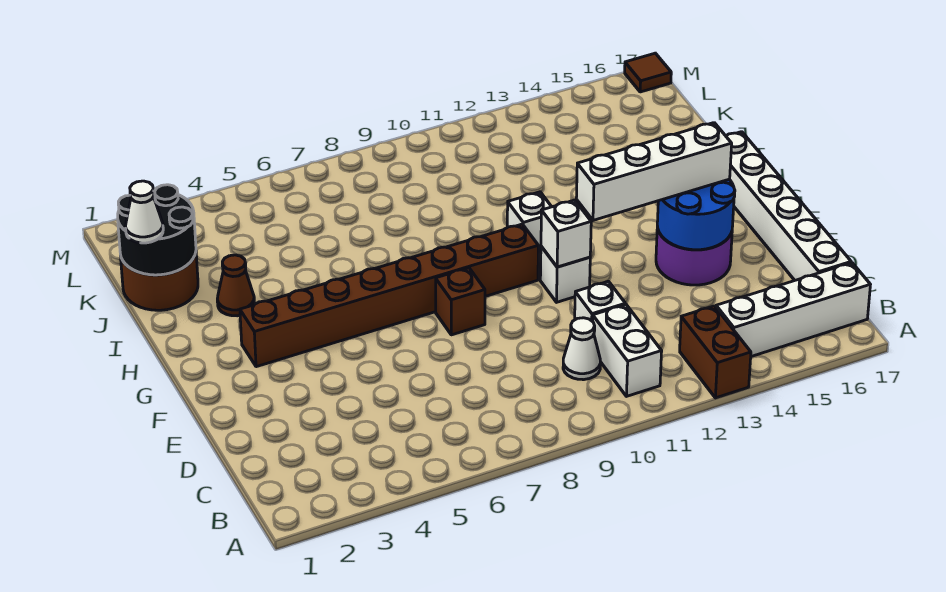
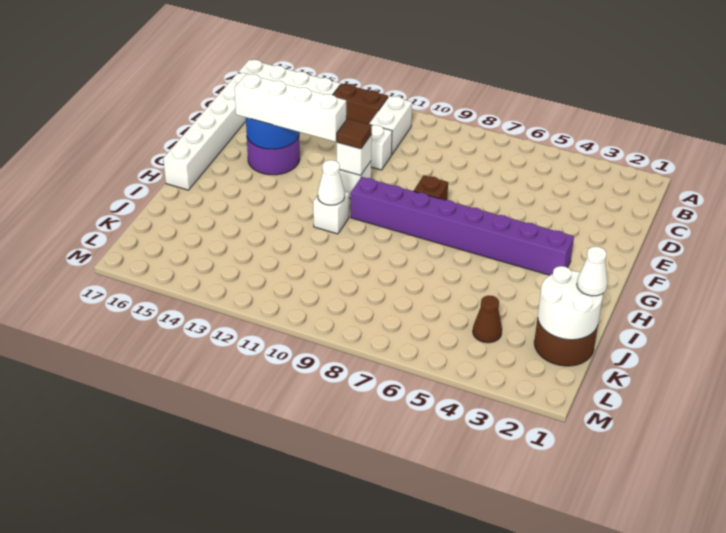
brown brick A13:B13 level 1 -> brown brick B12:B13 level 1
white cone C10 level 1 -> white cone H11 level 2
brown brick G3:G10 level 1 -> purple brick G3:G10 level 1
brown cone I3 level 1 -> brown cone K4 level 1
black round brick J1:K2 level 2 -> white round brick J1:K2 level 2
brown tile M17 level 1 -> brown tile F11 level 3

